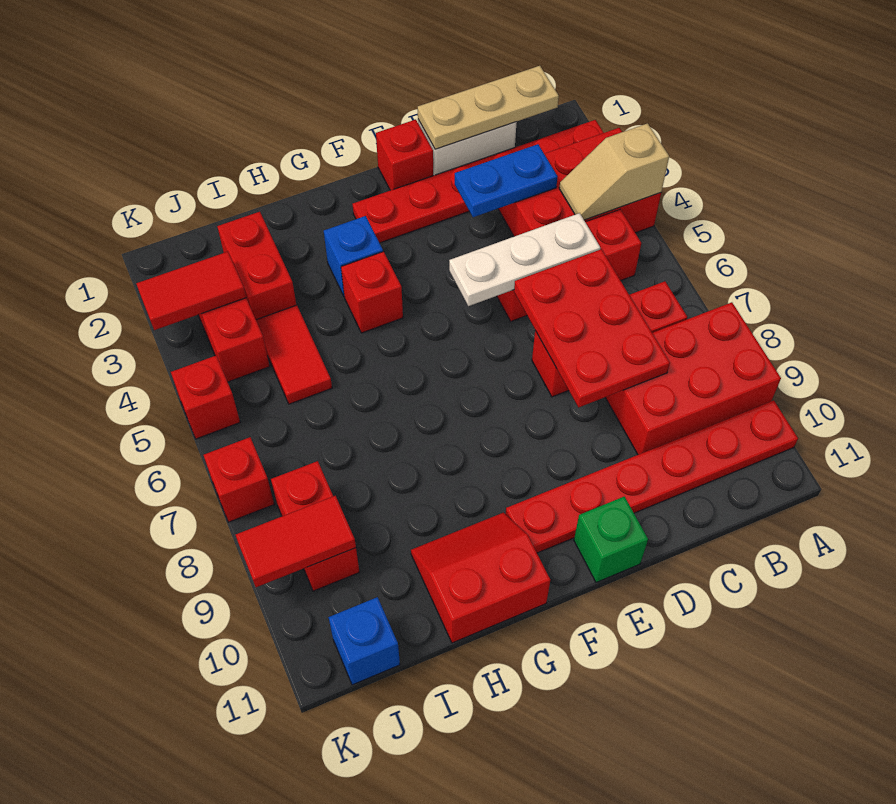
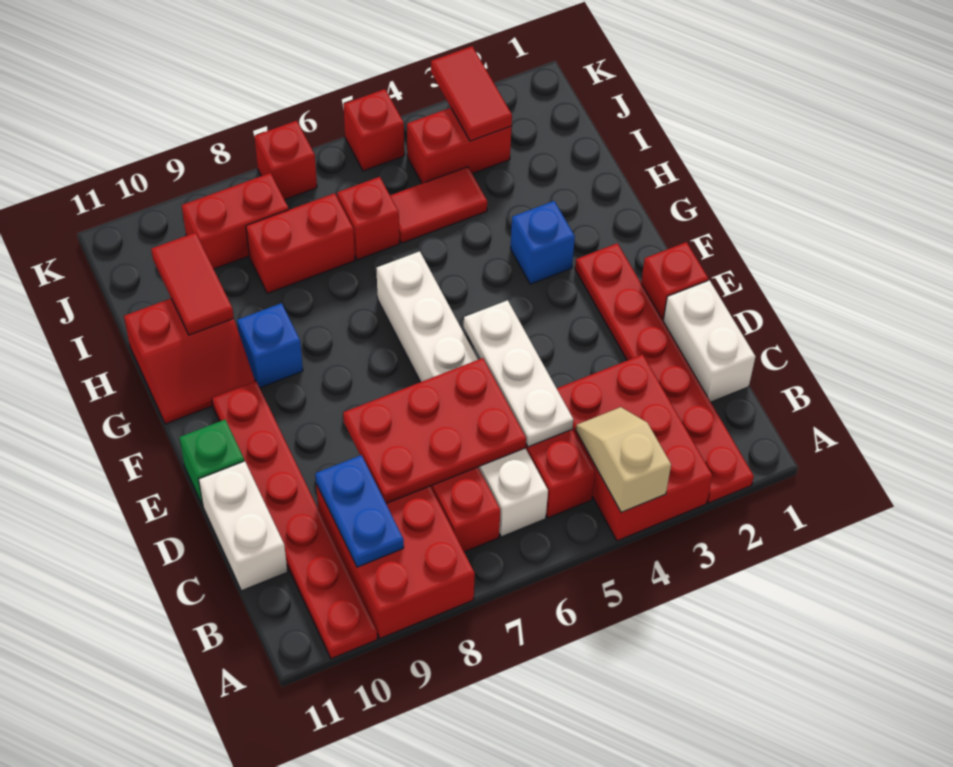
tan plate B1:D1 level 2 -> none
none -> white brick B6:G6 level 1
blue plate C3:D3 level 2 -> blue plate B9:C9 level 2
none -> white brick C11:D11 level 1
red brick G4 level 1 -> red brick I6 level 1
red slope G10:H11 level 1 top 11 -> red slope G10:H11 level 1 top H
red brick I2:I3 level 1 -> red brick I7:I8 level 1
red tile J9:K9 level 2 -> red tile H10:I10 level 2
blue brick J11 level 1 -> blue brick G9 level 1

